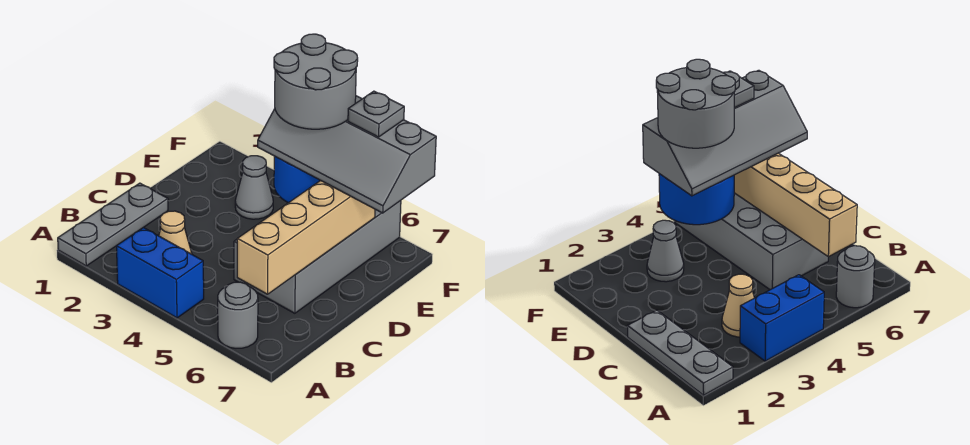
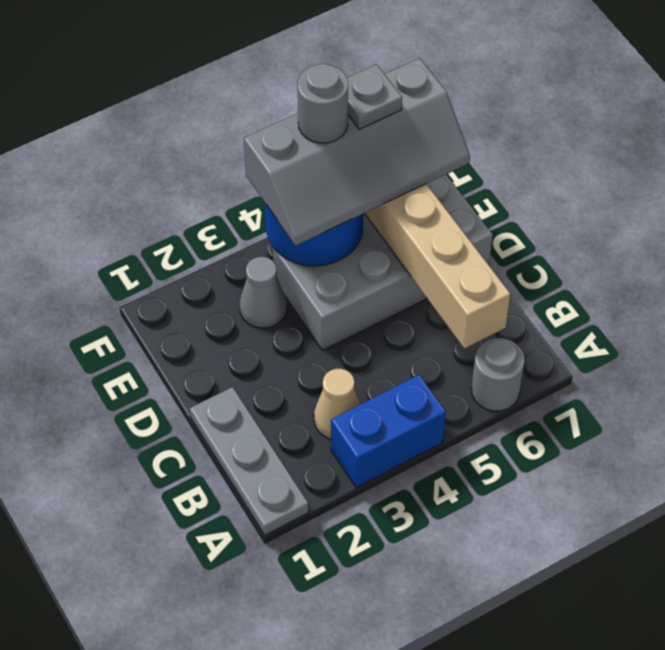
grey brick C5:F6 level 1 -> grey brick D4:E7 level 1
grey round brick E4:F5 level 4 -> grey round brick F5 level 4

